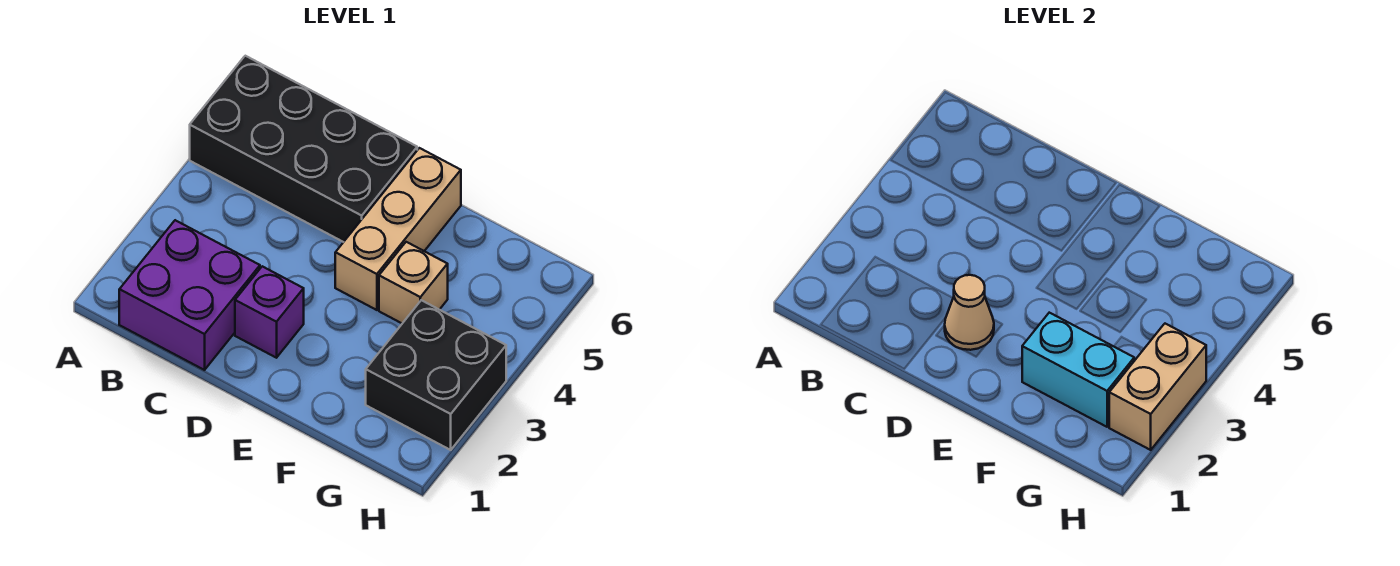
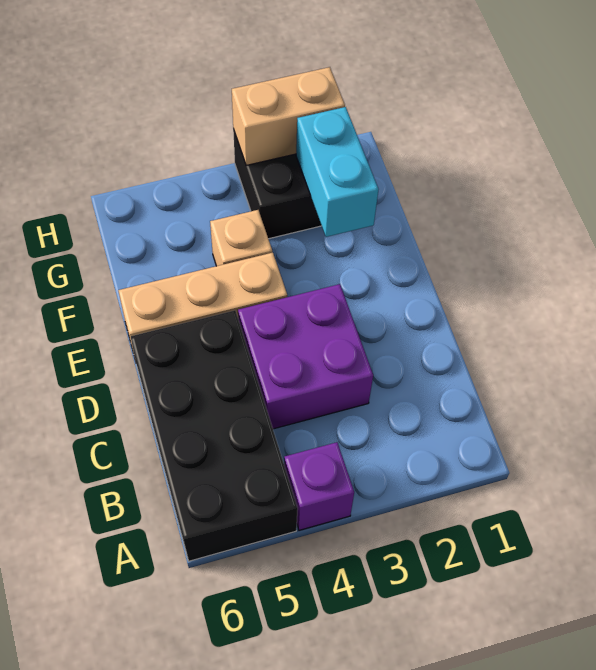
purple brick B1:C2 level 1 -> purple brick C3:D4 level 1
purple brick D2 level 1 -> purple brick A4 level 1
tan cone D2 level 2 -> none

